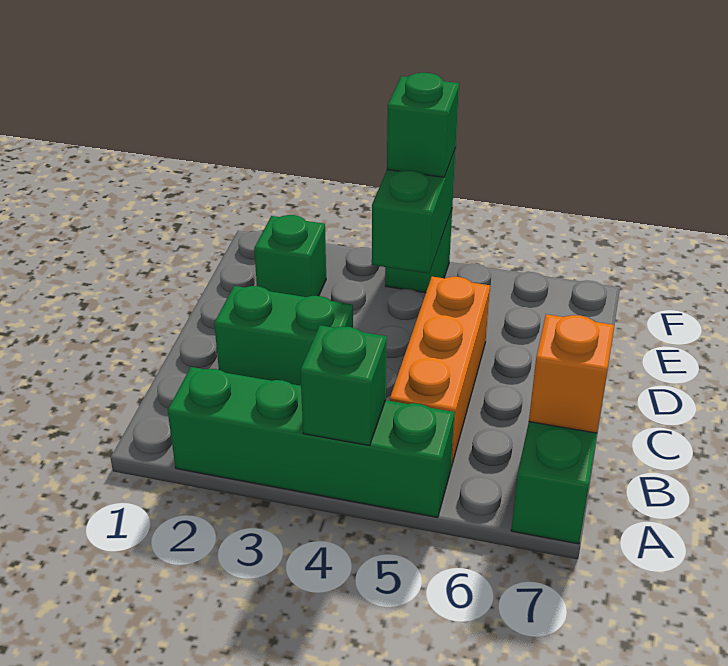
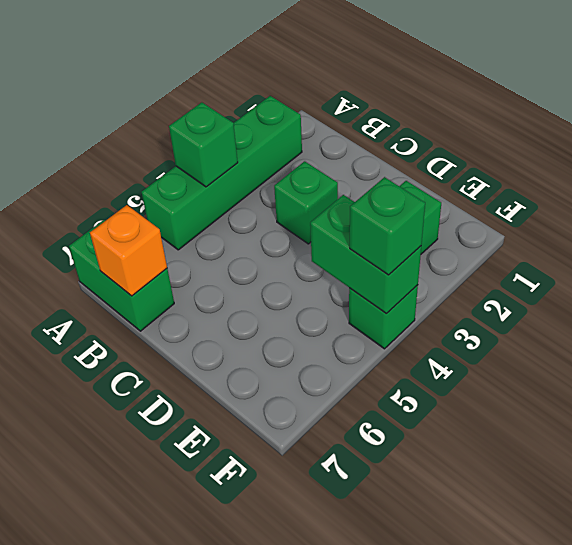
orange brick B5:D5 level 1 -> none
green brick C2:C3 level 1 -> green brick C3 level 1

